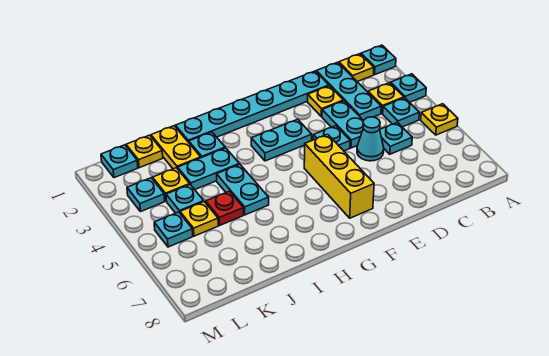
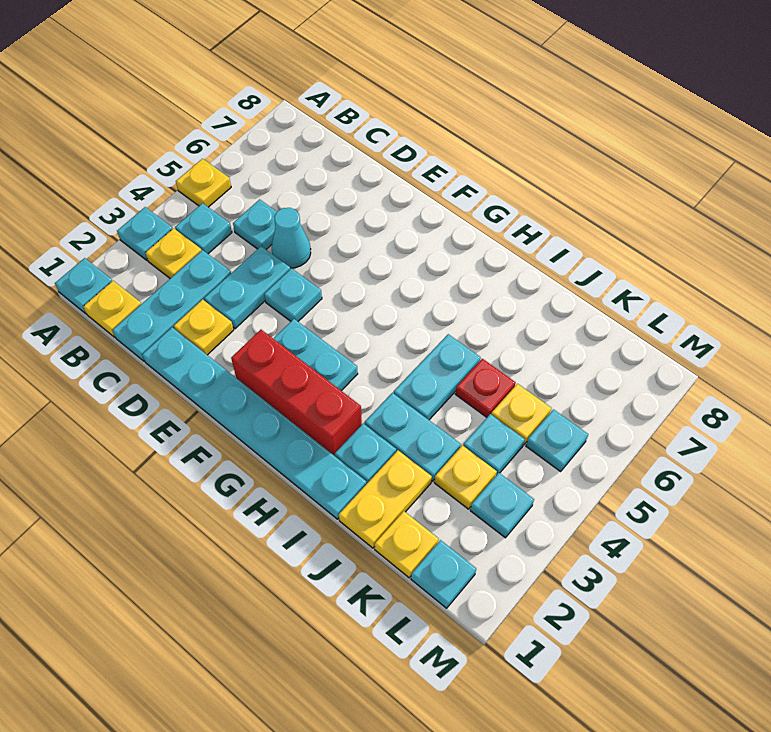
none -> red brick F2:H2 level 1
yellow brick F5:F7 level 1 -> none

